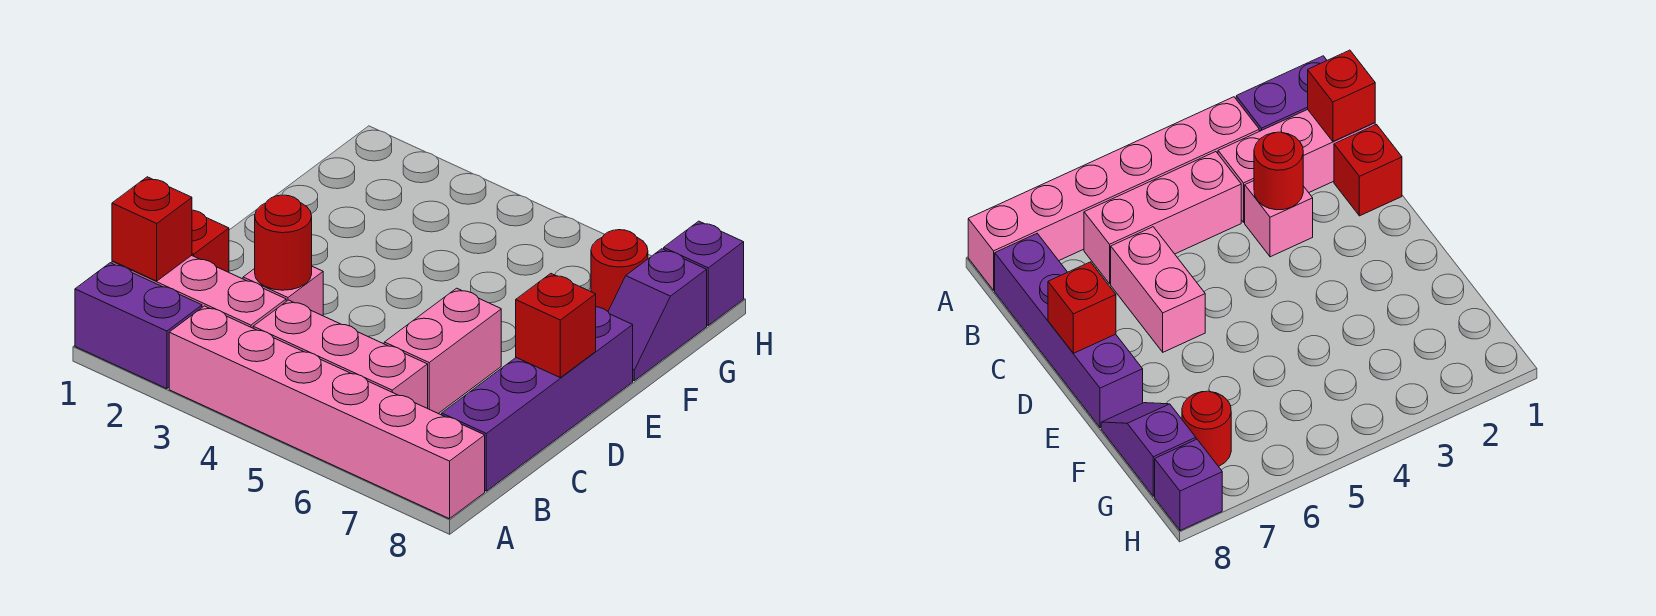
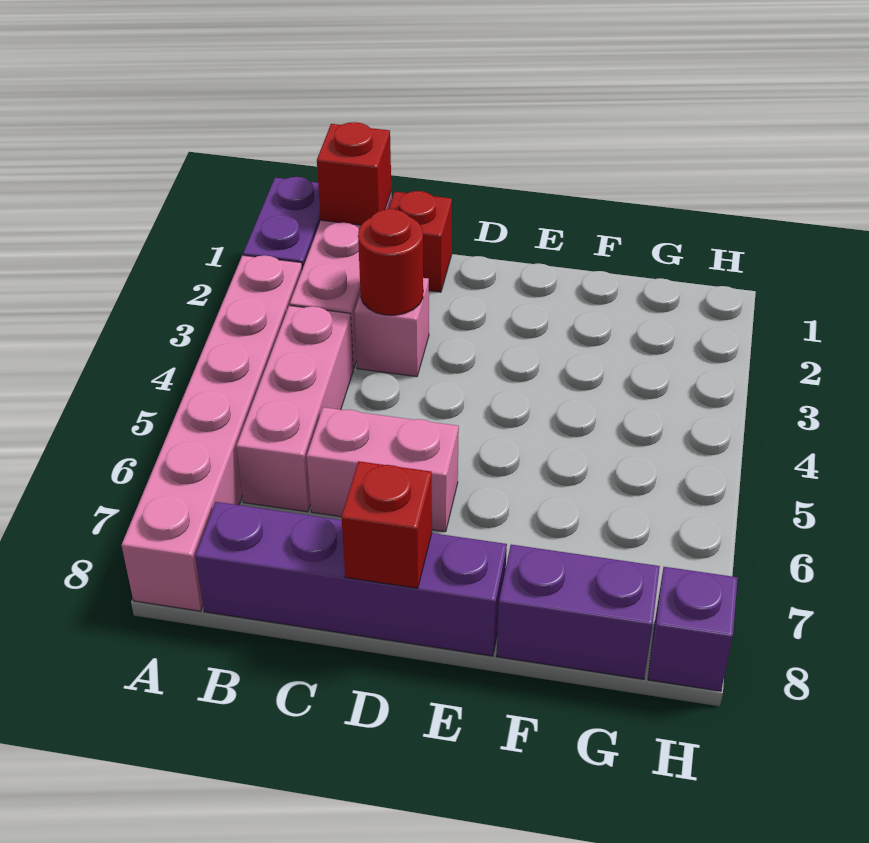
purple slope F8:G8 level 1 top G -> purple brick F8:G8 level 1
red round brick G7 level 1 -> none

